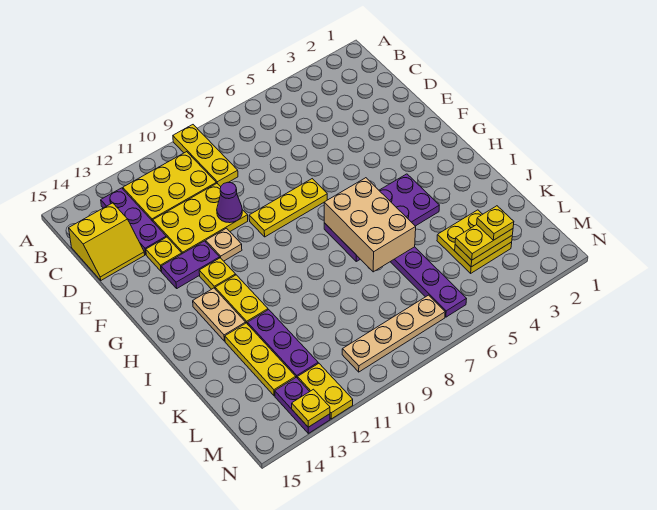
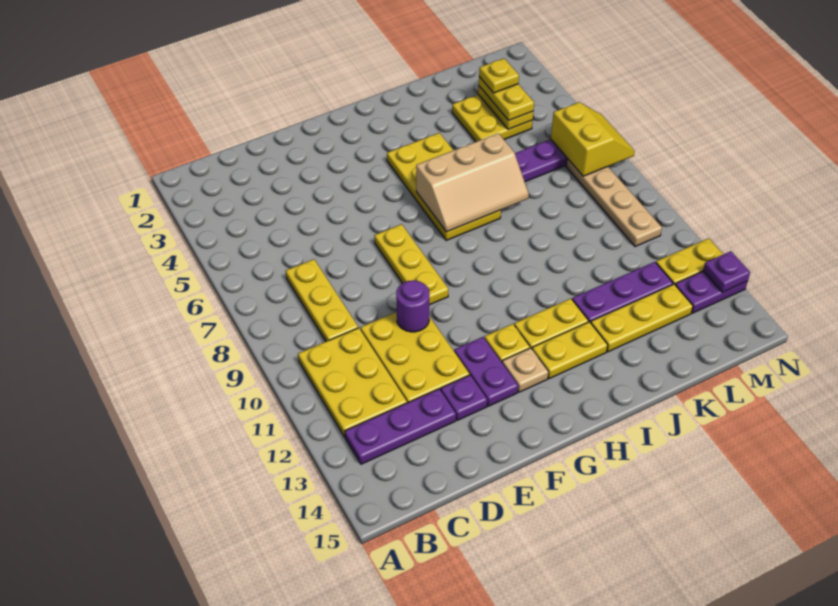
yellow plate A9:C9 level 1 -> yellow plate C7:C9 level 1
yellow slope C14:D15 level 1 top C -> yellow slope M6:N7 level 2 top M
purple cone E10 level 2 -> purple round brick E10 level 2
yellow plate E13 level 1 -> purple plate E13 level 1
tan plate F11 level 1 -> tan plate G13 level 1
purple plate H4:I7 level 1 -> yellow plate H4:I7 level 1
tan brick H6:J7 level 2 -> tan slope H6:J7 level 2 top 6
tan plate H13:I13 level 1 -> yellow plate H13:I13 level 1
yellow plate N13 level 2 -> purple plate N13 level 2

